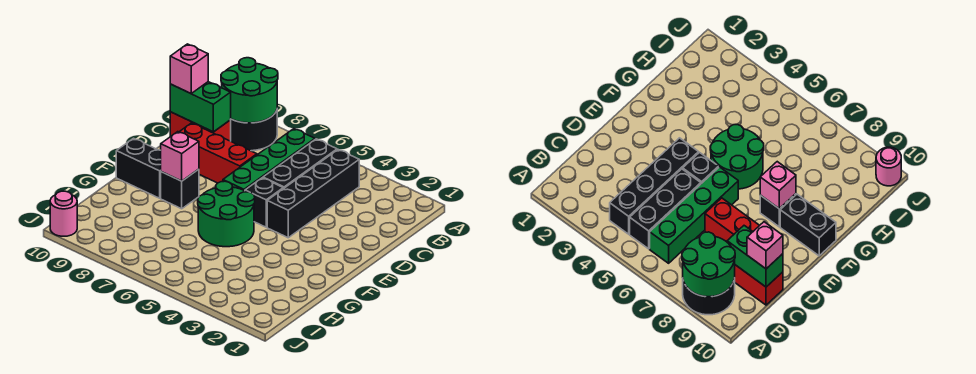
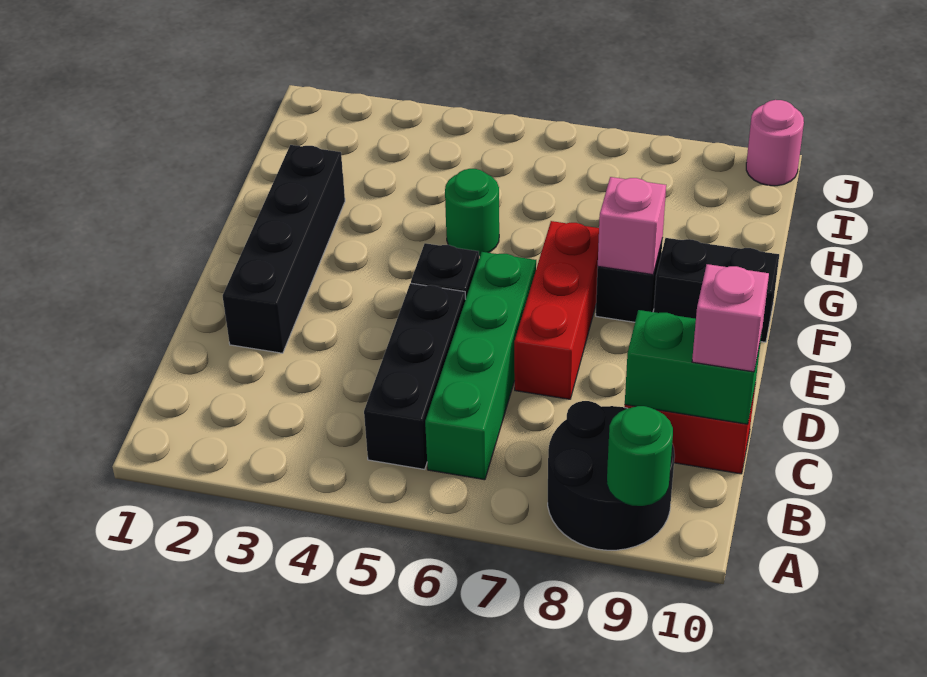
green round brick A8:B9 level 2 -> green round brick A9 level 2
black brick B4:E4 level 1 -> black brick D2:G2 level 1
red brick D7:D9 level 1 -> red brick D7:F7 level 1
green round brick F5:G6 level 1 -> green round brick G5 level 1

